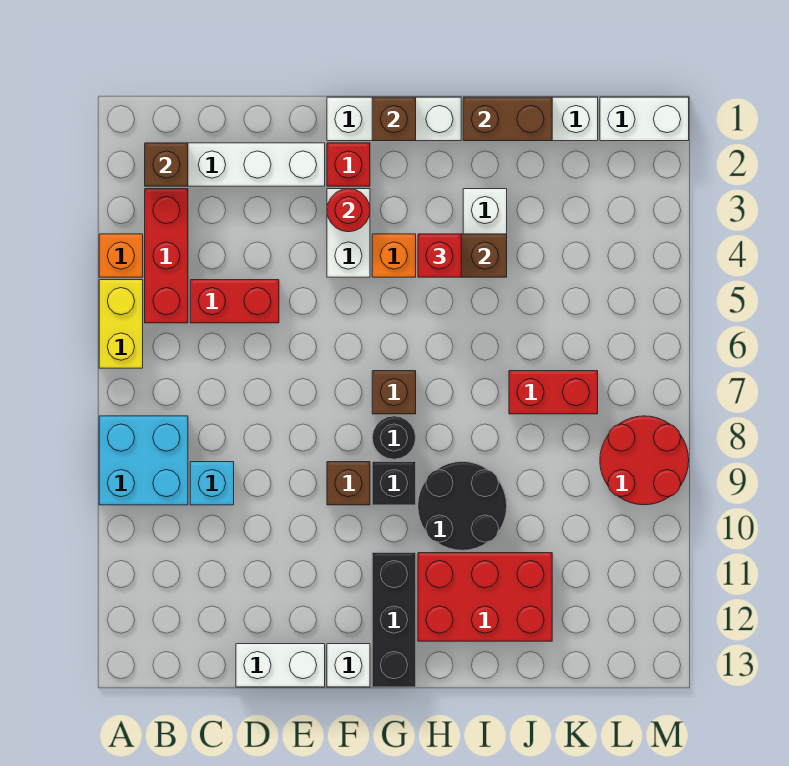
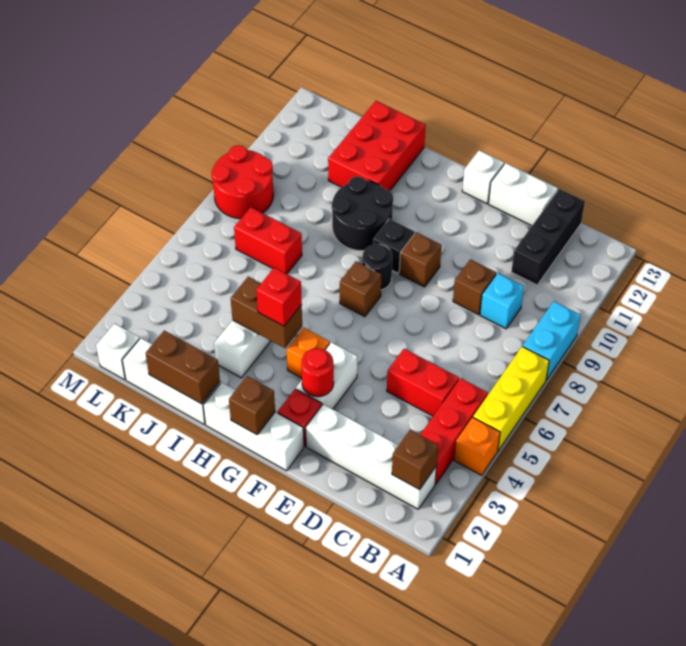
yellow brick A5:A6 level 1 -> yellow brick A5:A7 level 1
cyan brick A8:B9 level 1 -> cyan brick A8:A9 level 1
none -> brown brick D9 level 1
black brick G11:G13 level 1 -> black brick C11:C13 level 1
red brick H11:J12 level 1 -> red brick I11:J13 level 1
white brick L1:M1 level 1 -> white brick L1 level 1

